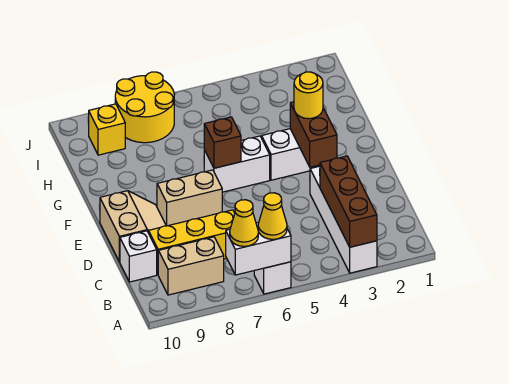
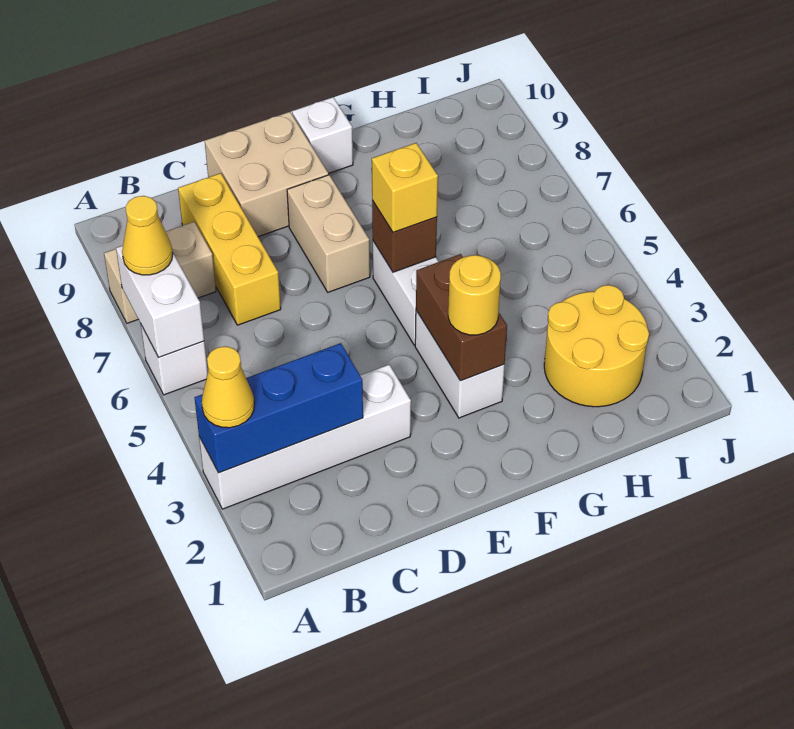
brown brick A3:C3 level 2 -> blue brick A3:C3 level 2
yellow cone A6 level 3 -> yellow cone A3 level 3
tan brick B8:B9 level 1 -> tan brick A8:B8 level 1
white brick C10 level 1 -> white brick F10 level 1
tan slope D9:E10 level 1 top 10 -> tan brick D9:E10 level 1
brown brick E3:F3 level 2 -> brown brick F3:F4 level 2
yellow round brick I7:J8 level 1 -> yellow round brick H2:I3 level 1
yellow brick I9 level 1 -> yellow brick F6 level 3

